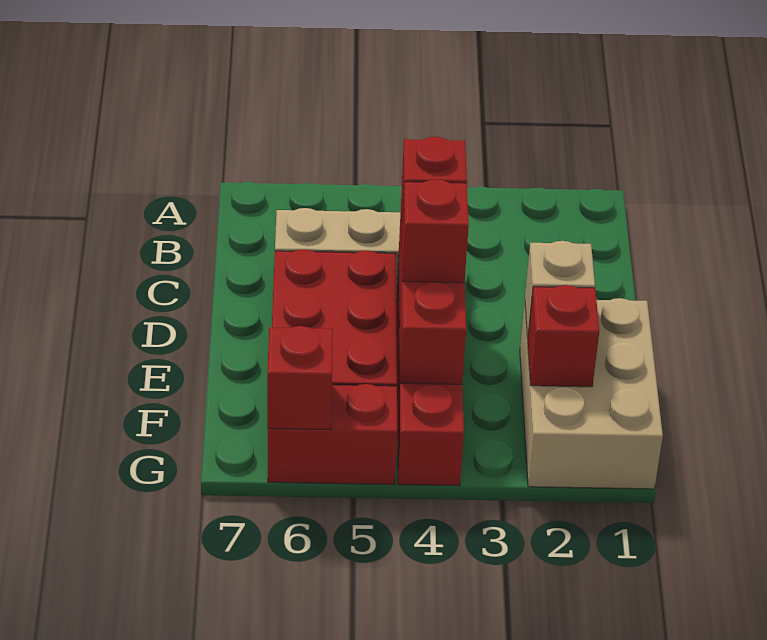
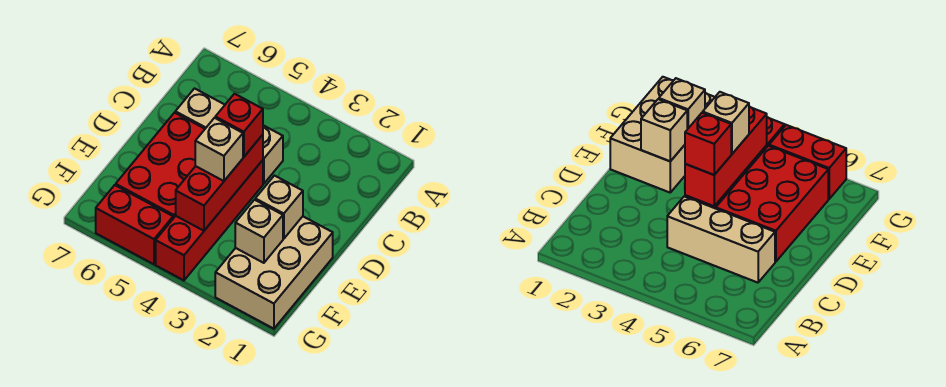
red brick E4 level 3 -> tan brick E4 level 3
red brick F2 level 2 -> tan brick F2 level 2
red brick G6 level 2 -> none

